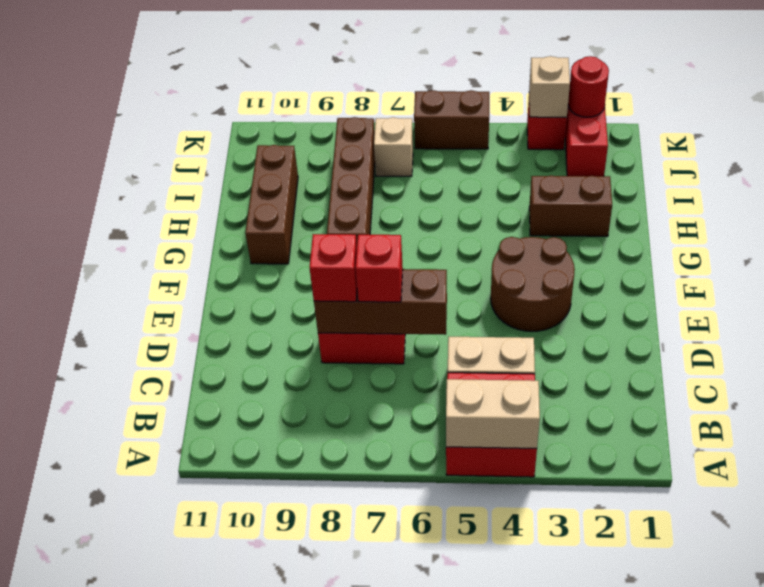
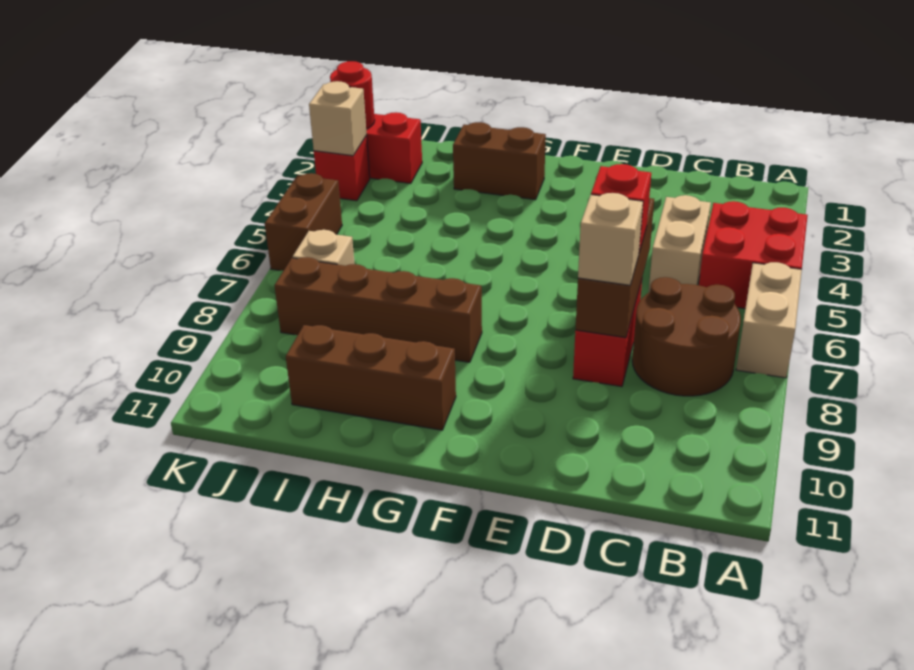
tan brick A4:A5 level 2 -> tan brick A6:A7 level 1
red brick D8 level 3 -> tan brick D8 level 3
brown round brick E3:F4 level 1 -> brown round brick B7:C8 level 1
brown brick H2:H3 level 1 -> brown brick G2:H2 level 1

